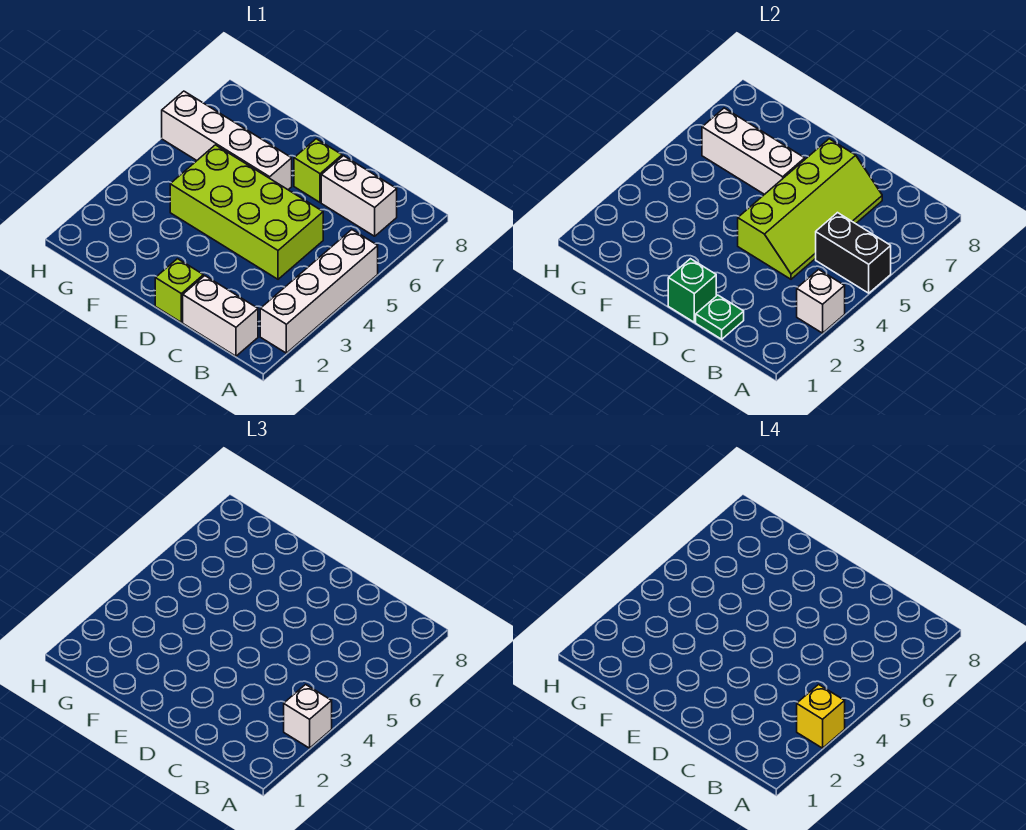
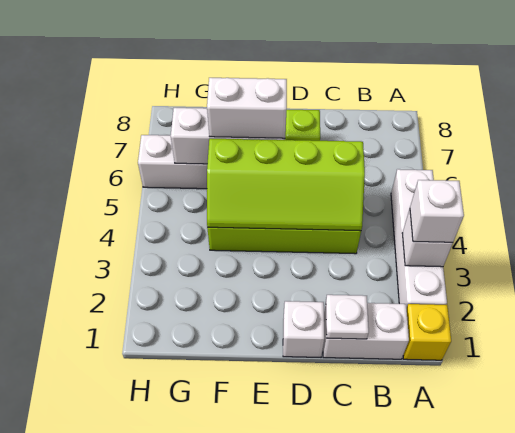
yellow brick A3 level 4 -> yellow brick A1 level 1
black brick A5:B5 level 2 -> none
white brick B7:C7 level 1 -> white brick E6:F6 level 3
green plate C1 level 2 -> white plate C1 level 2
lime slope C4:D7 level 2 top D -> lime slope C4:F5 level 2 top 5
lime brick D1 level 1 -> white brick D1 level 1
green brick D1 level 2 -> none

